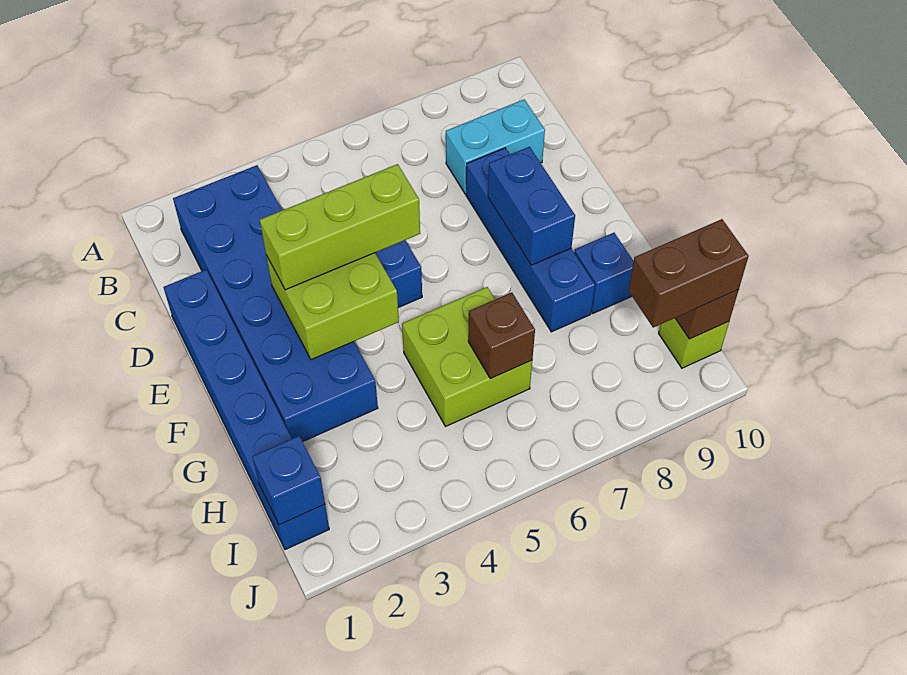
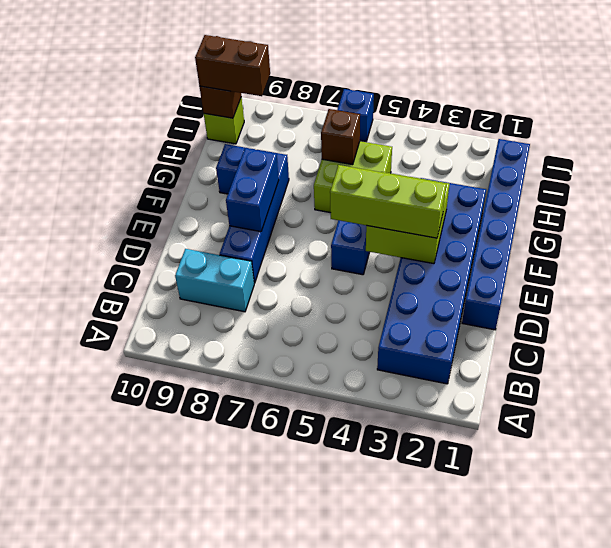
blue brick I1 level 2 -> blue brick J6 level 1

